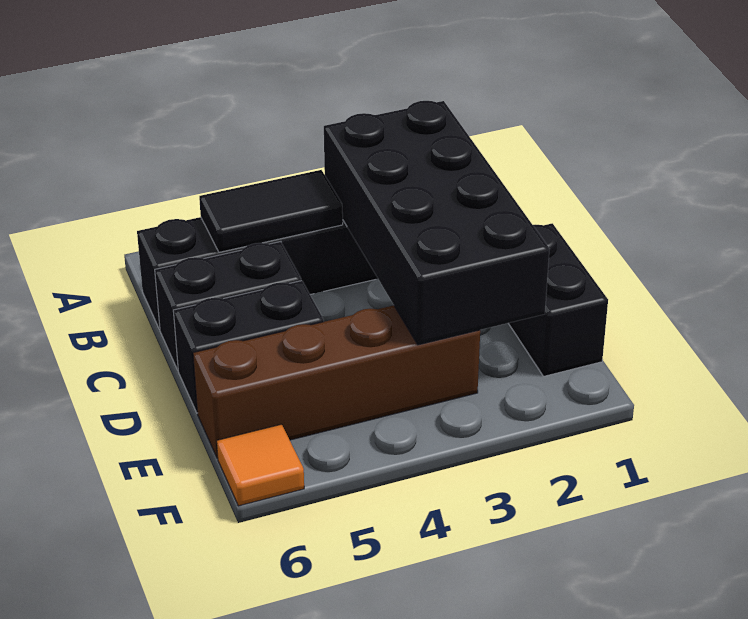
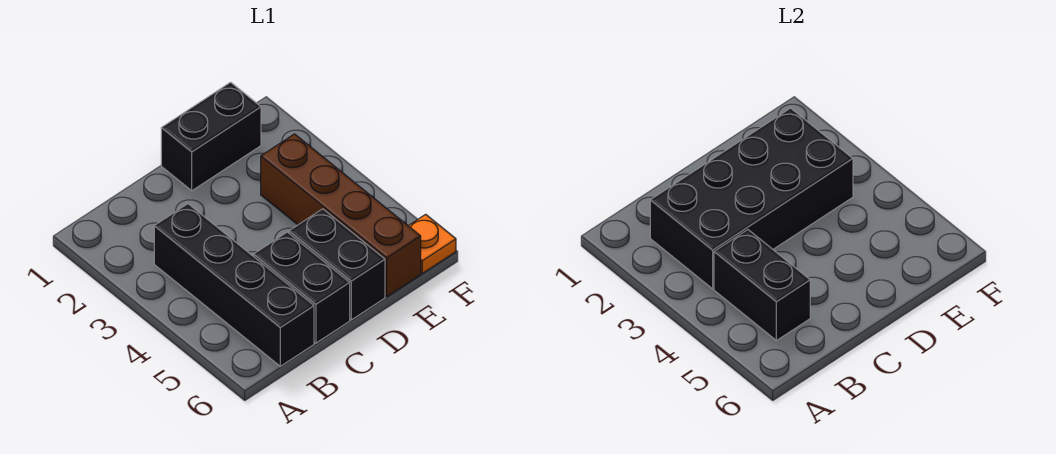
black tile B4:B5 level 2 -> black brick B4:B5 level 2
orange tile F6 level 1 -> orange plate F6 level 1

